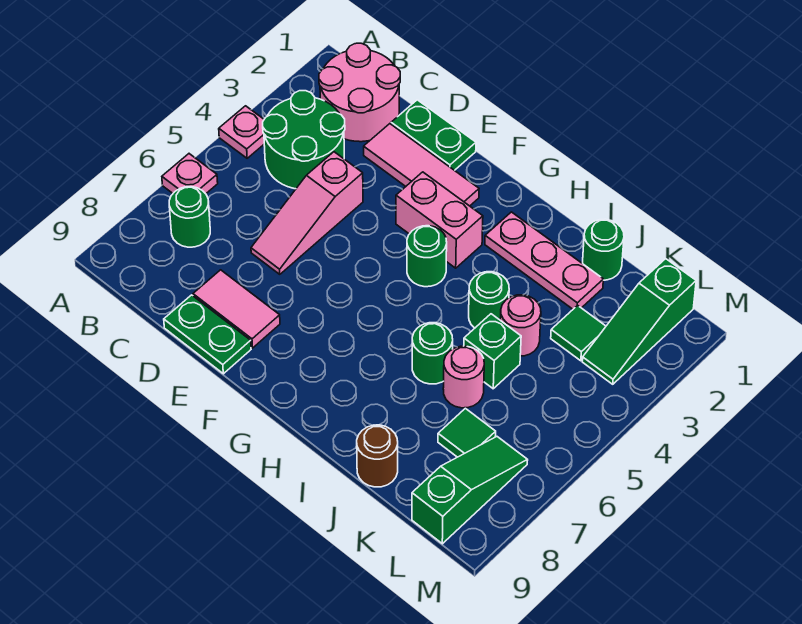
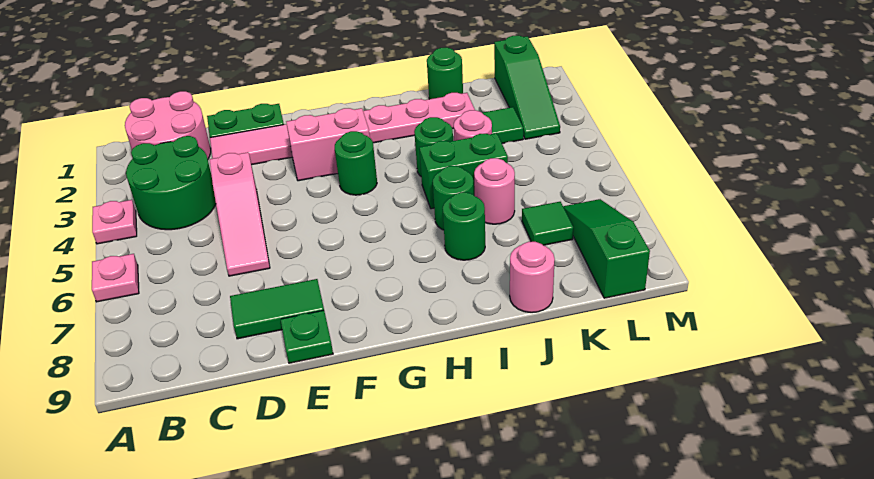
green round brick B7 level 1 -> green round brick I7 level 1
pink tile D8:E8 level 1 -> green tile D8:E8 level 1
green plate D9:E9 level 1 -> green plate E9 level 1
green brick J5 level 1 -> green brick I5:J5 level 1
brown round brick J9 level 1 -> pink round brick J9 level 1

